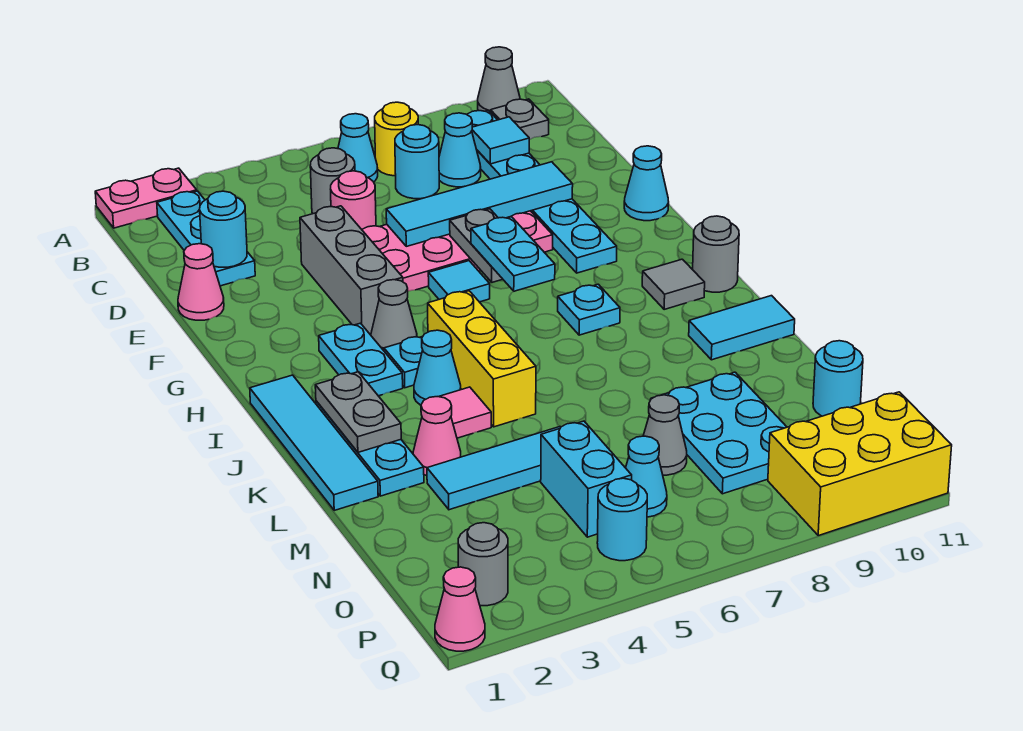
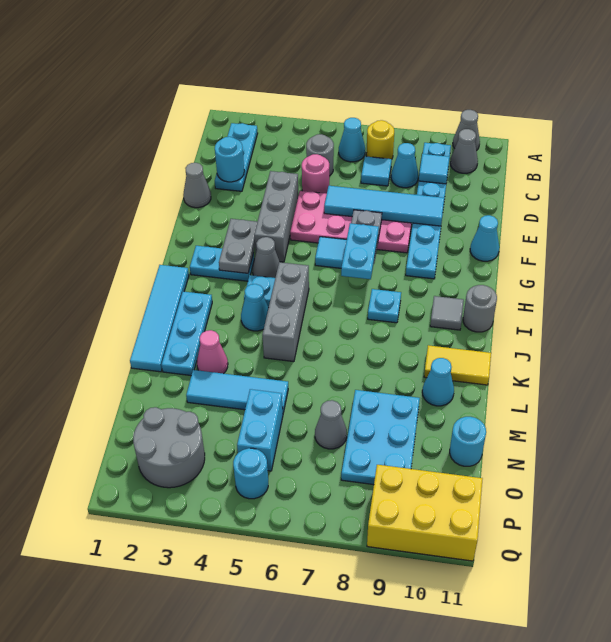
pink plate A1:A2 level 1 -> none
grey plate B10 level 1 -> grey cone B10 level 1
cyan round brick C7 level 1 -> cyan tile C7 level 1
pink cone E1 level 1 -> grey cone E1 level 1
cyan plate H3:I3 level 1 -> cyan plate H2:H3 level 1
yellow brick I5:K5 level 1 -> grey brick I5:K5 level 1
grey plate J2:K2 level 2 -> grey plate G3:H3 level 2
pink tile K4 level 1 -> none
cyan tile K10:K11 level 1 -> yellow tile K10:K11 level 1
cyan cone O6 level 1 -> cyan cone L10 level 1
grey round brick P2 level 1 -> grey round brick O2:P3 level 1
pink cone Q1 level 1 -> none

